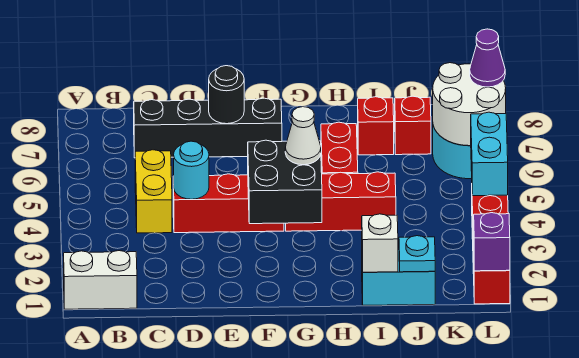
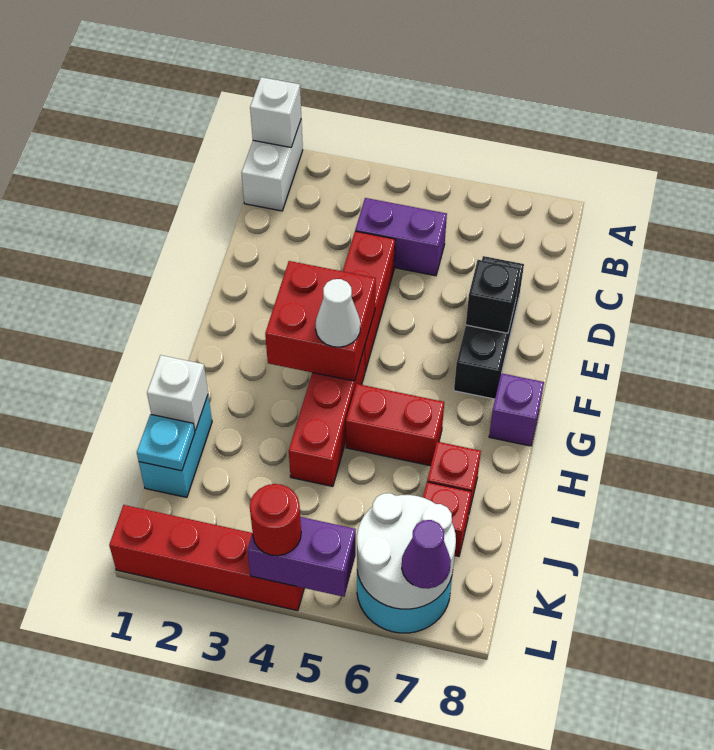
none -> white brick A1 level 2
yellow brick C4:C5 level 1 -> purple brick C4:C5 level 1
black brick C7:F7 level 1 -> black brick D7:F7 level 1
cyan round brick D4 level 2 -> none
black round brick E7 level 2 -> black brick E7 level 2
black brick F3:G4 level 2 -> red brick F3:G4 level 2
purple brick L1 level 2 -> purple brick G8 level 1
cyan brick L4:L5 level 2 -> purple brick L4:L5 level 2
none -> red round brick L4 level 3

